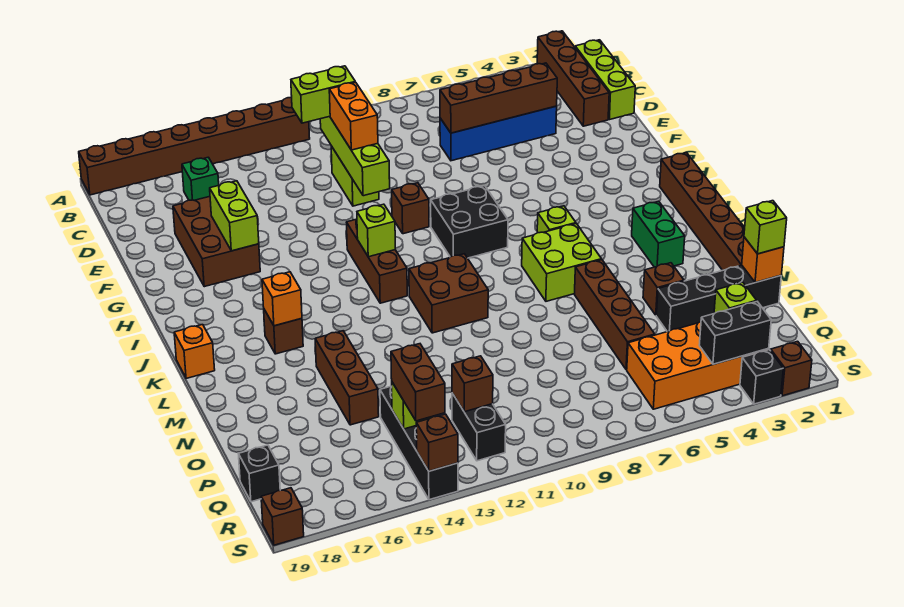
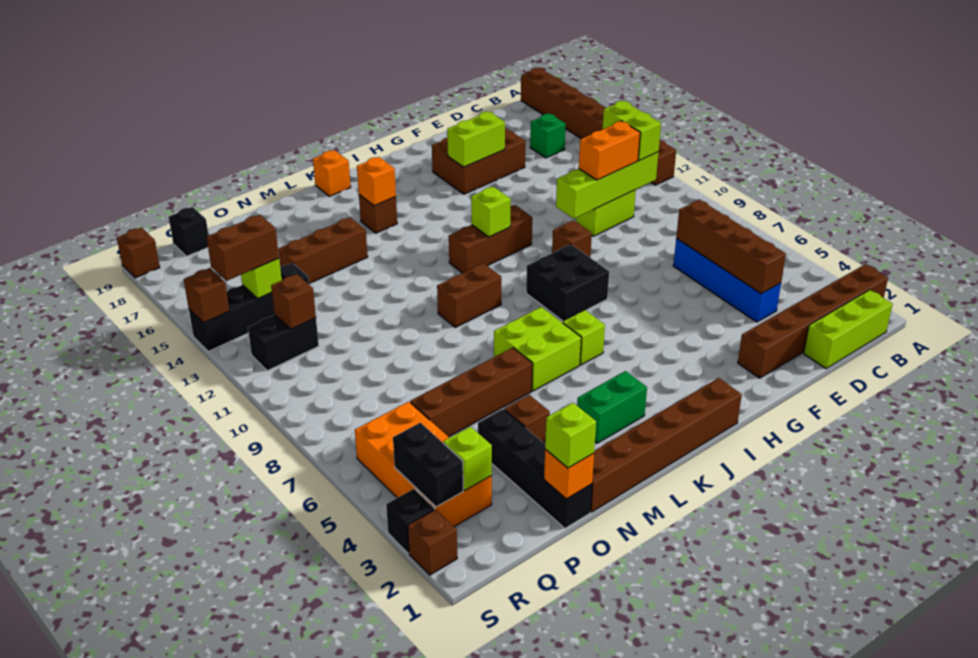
brown brick A2:D2 level 1 -> brown brick A2:F2 level 1
brown brick K10:L11 level 1 -> brown brick K10:L10 level 1

